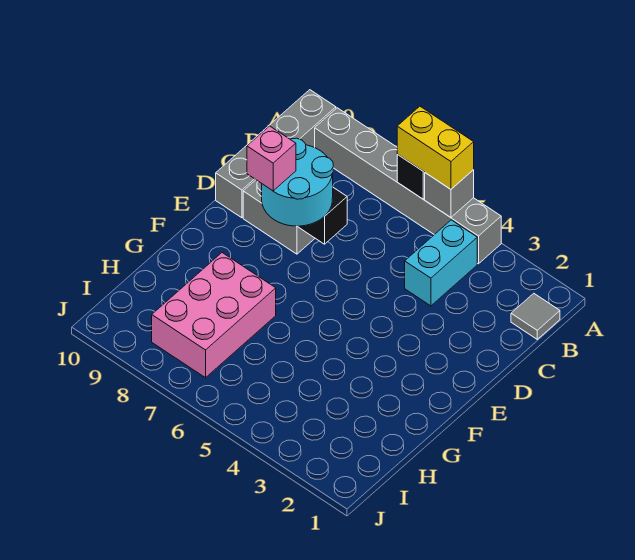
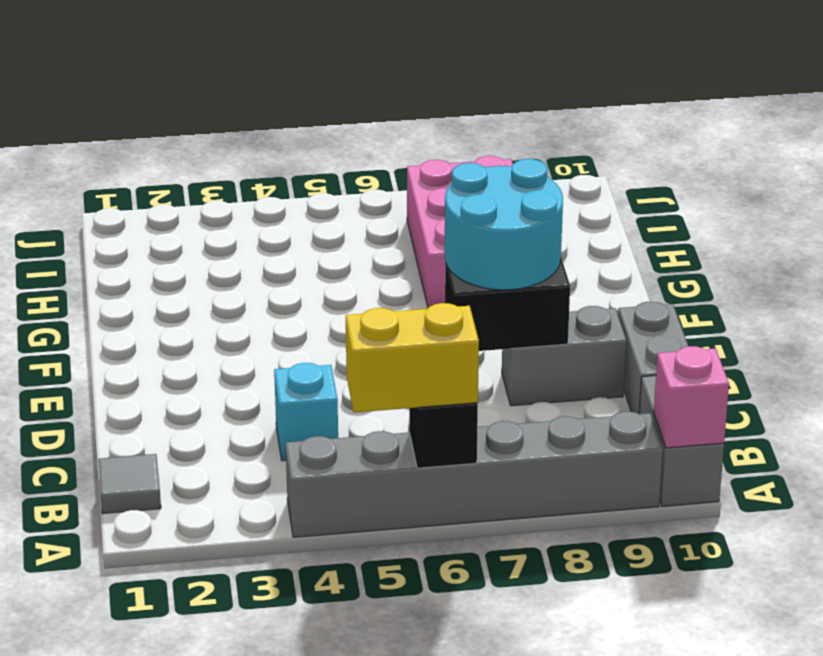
grey brick A5 level 2 -> none
cyan brick B4:C4 level 1 -> cyan brick C4 level 1
pink brick E8 level 4 -> pink brick A10 level 2

